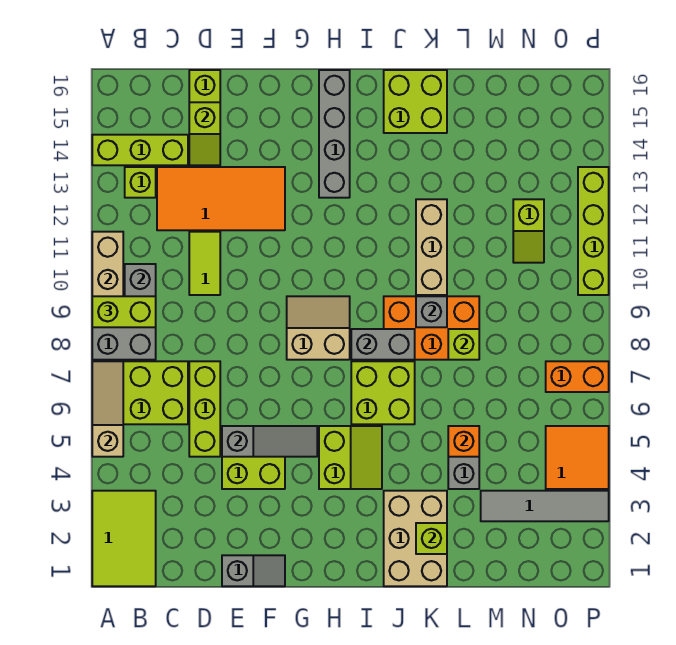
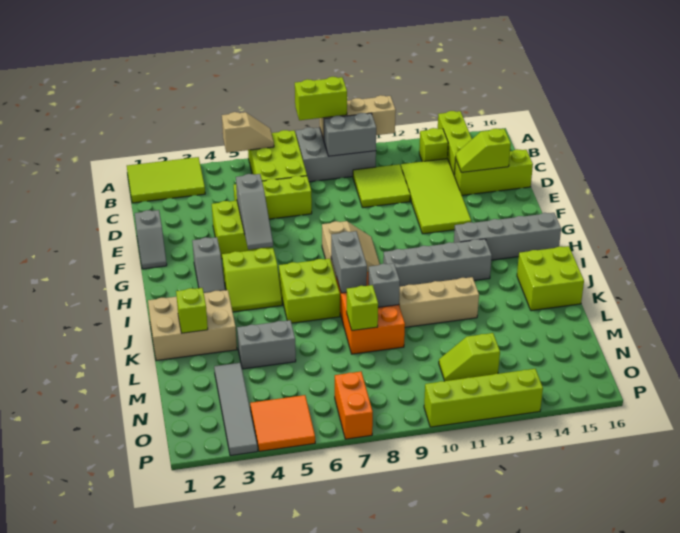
tan slope A5:A7 level 2 top 5 -> tan slope A5:A6 level 2 top 5
lime brick A9:B9 level 3 -> lime brick A8:A9 level 3
orange tile C12:F13 level 1 -> lime tile C12:F13 level 1
lime tile D10:D11 level 1 -> lime tile C10:D11 level 1
none -> grey slope G3:H3 level 1 top G
none -> grey brick I10:I13 level 1
orange brick L5 level 2 -> none

